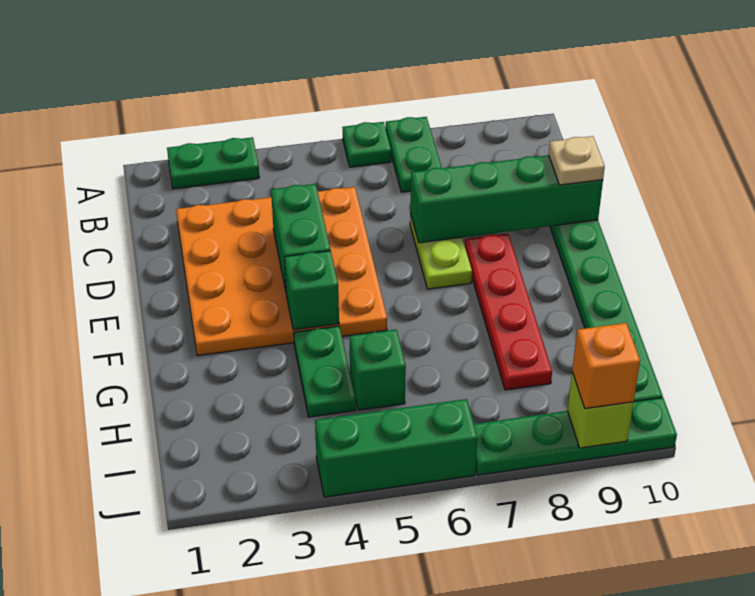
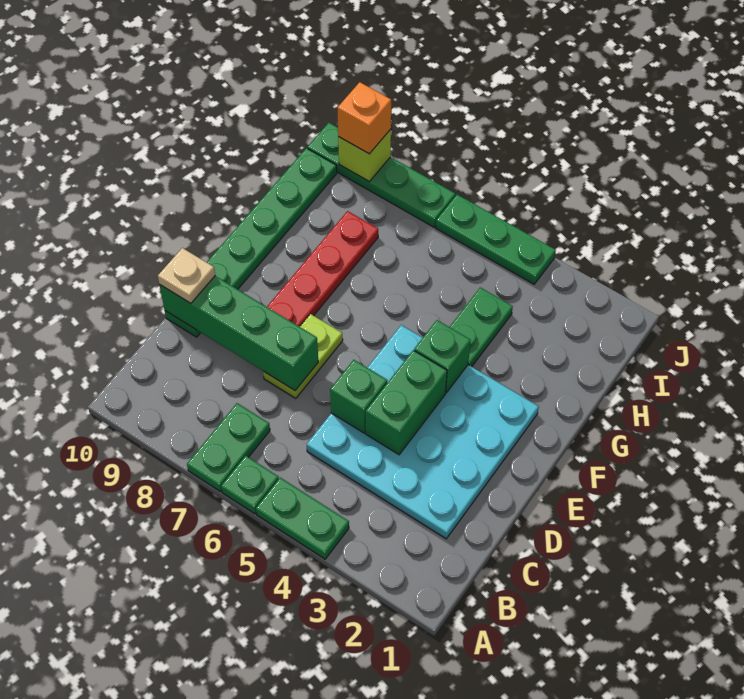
green plate A2:A3 level 1 -> green plate A4:A5 level 1
orange plate C2:F5 level 1 -> cyan plate C2:F5 level 1
green brick H5 level 1 -> green brick D5 level 2
green brick J4:J6 level 1 -> green plate J4:J6 level 1

